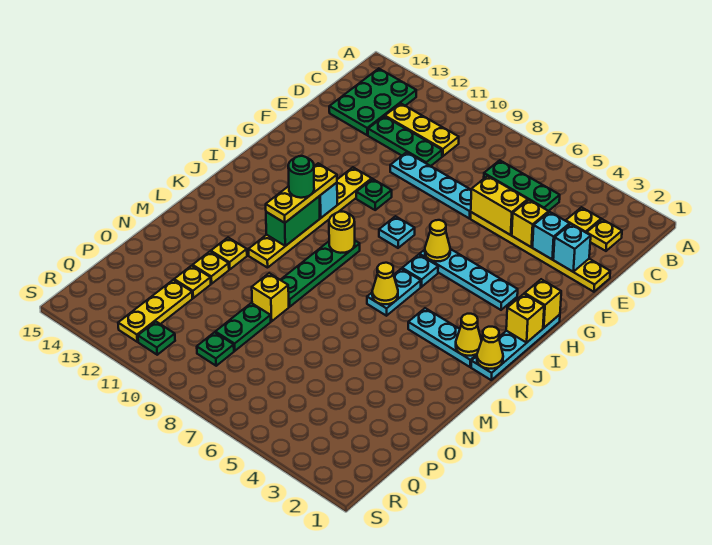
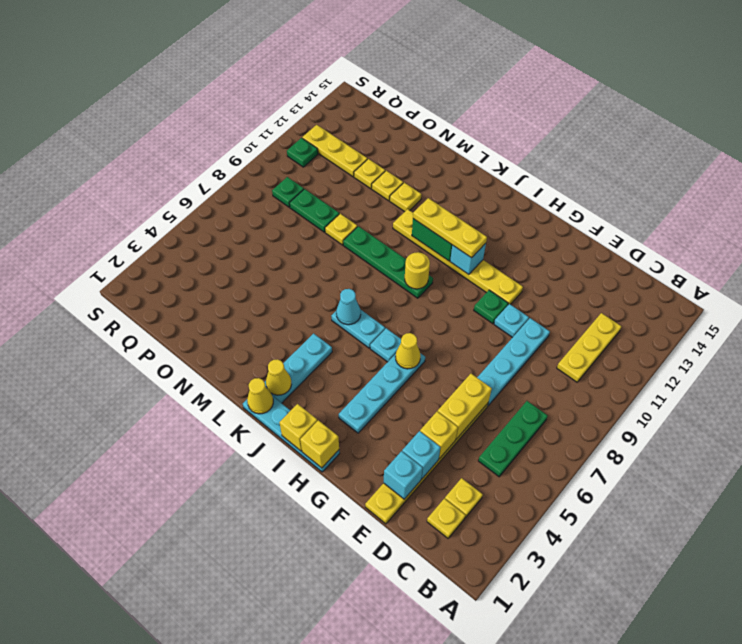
green plate B13:D14 level 1 -> none
green plate D10:D12 level 1 -> none
cyan plate H8 level 1 -> cyan plate F10 level 1
green round brick J11 level 4 -> none
yellow cone K6 level 2 -> cyan cone K6 level 2
yellow brick N9 level 1 -> yellow plate N9 level 1

